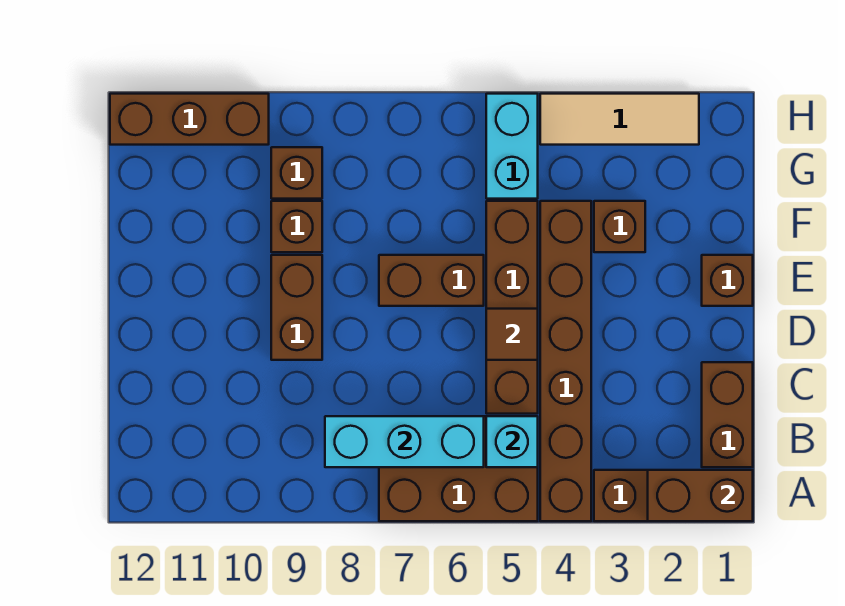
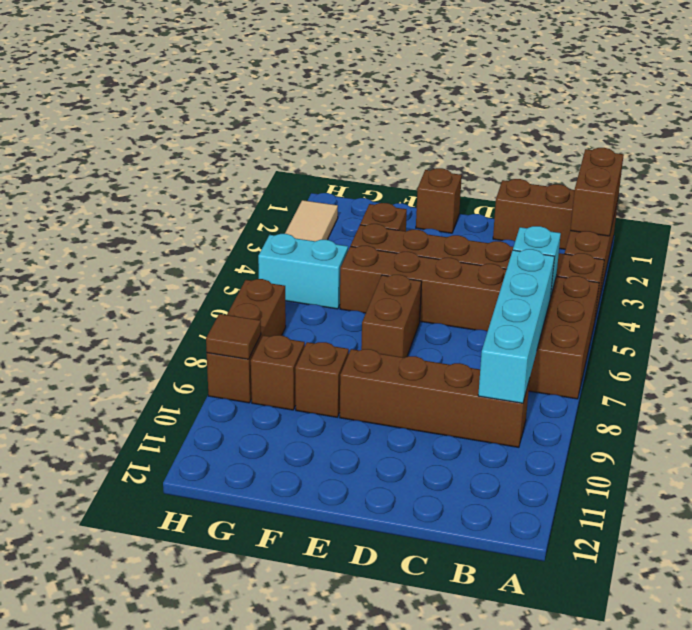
cyan brick B6:B8 level 2 -> cyan brick B6:B9 level 2
brown tile D5 level 2 -> brown tile H9 level 2
brown brick D9:E9 level 1 -> brown brick B9:E9 level 1
brown brick H10:H12 level 1 -> brown brick H7:H9 level 1

